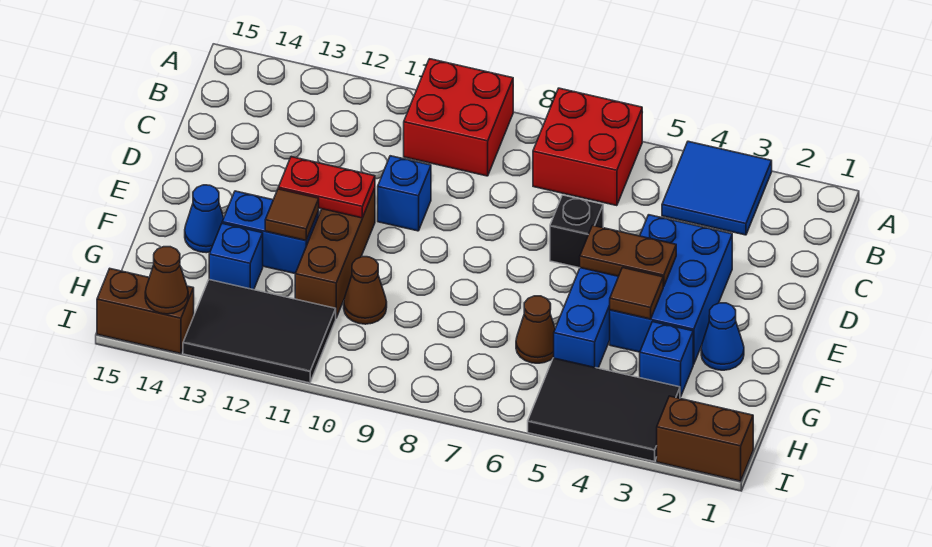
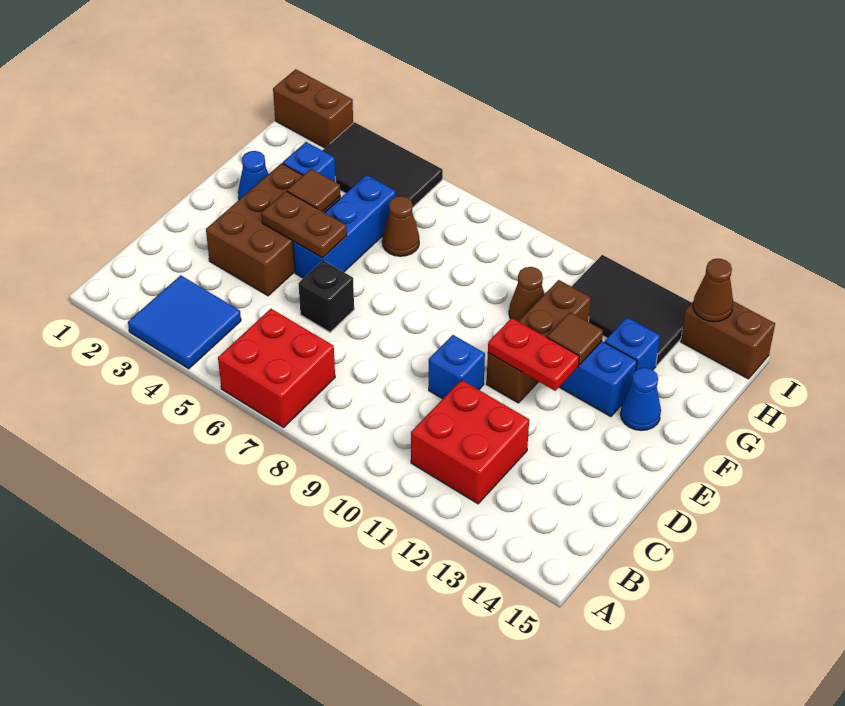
red brick A9:B10 level 1 -> red brick B11:C12 level 1
blue brick D3:F4 level 1 -> brown brick D3:F4 level 1

